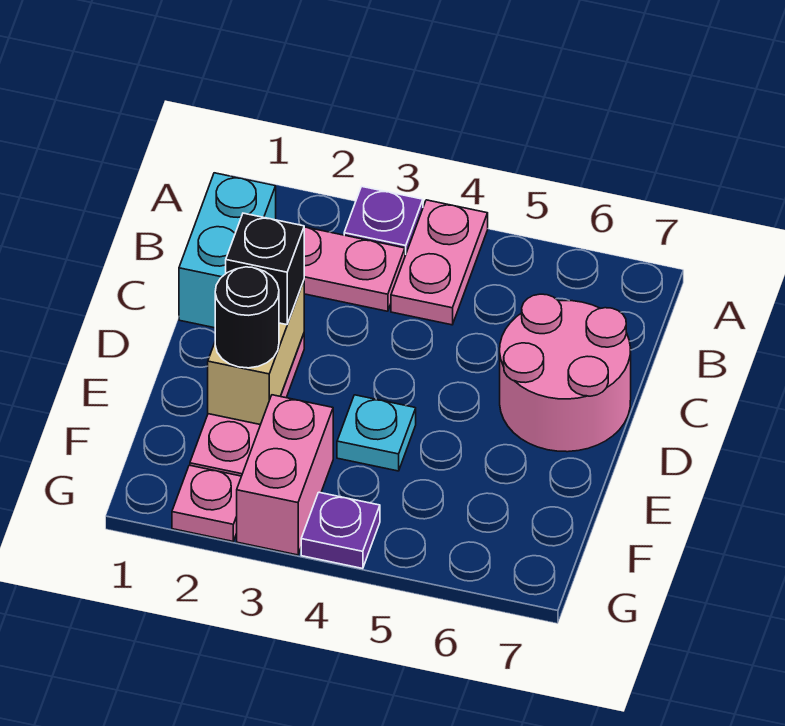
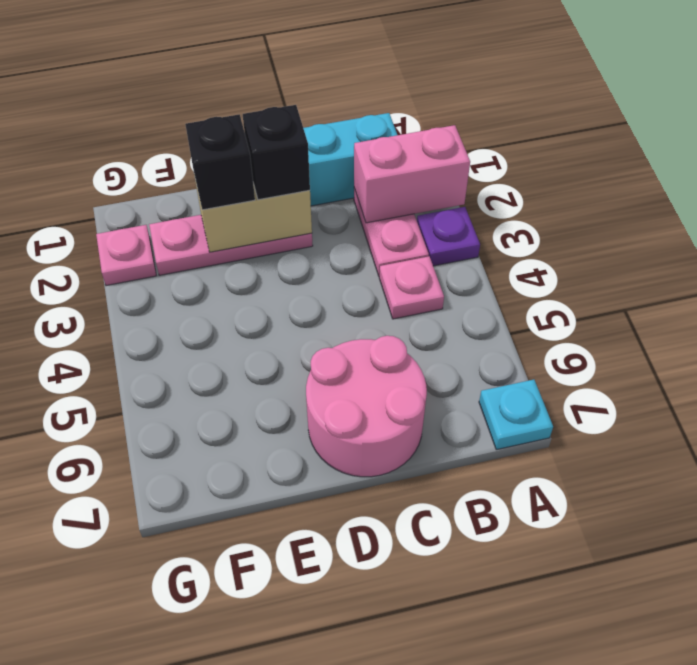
pink plate A4:B4 level 1 -> pink plate B4 level 1
black round brick E2 level 3 -> black brick E2 level 3
cyan plate E4 level 1 -> cyan plate A7 level 1
pink brick F3:G3 level 1 -> pink brick A2:B2 level 2
purple plate G4 level 1 -> none

